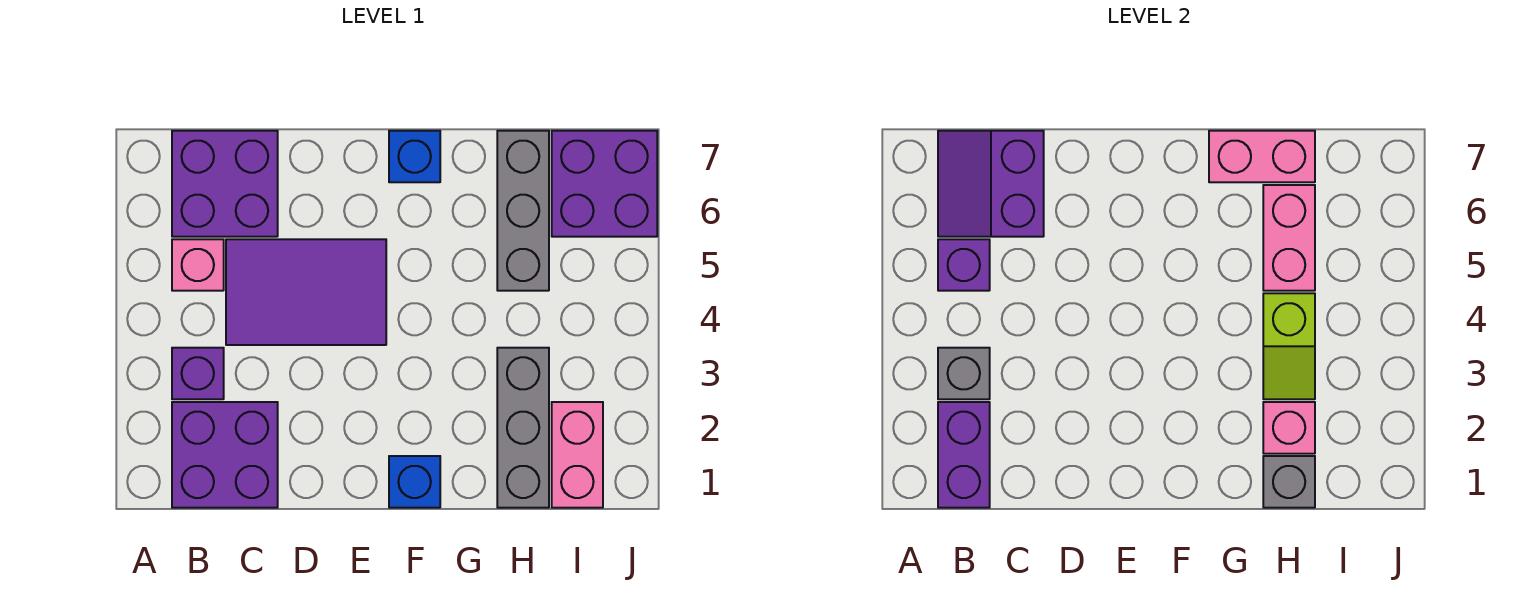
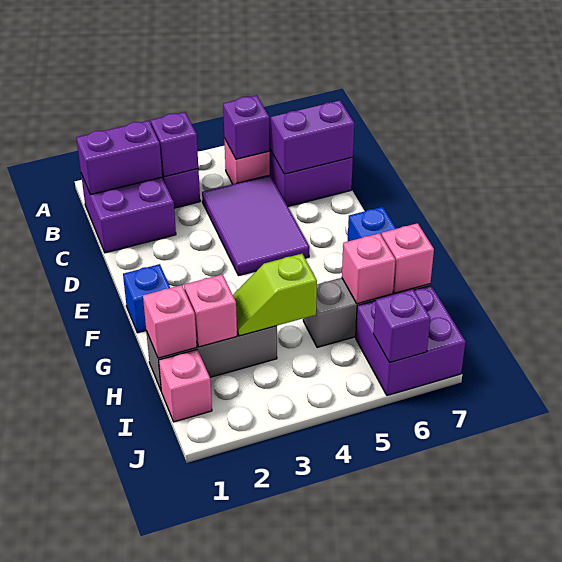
grey brick B3 level 2 -> purple brick B3 level 2
pink brick G7:H7 level 2 -> pink brick H7 level 2
grey brick H1 level 2 -> pink brick H1 level 2
pink brick H5:H6 level 2 -> pink brick H6 level 2
pink brick I1:I2 level 1 -> pink brick I1 level 1
none -> purple brick J6 level 2

